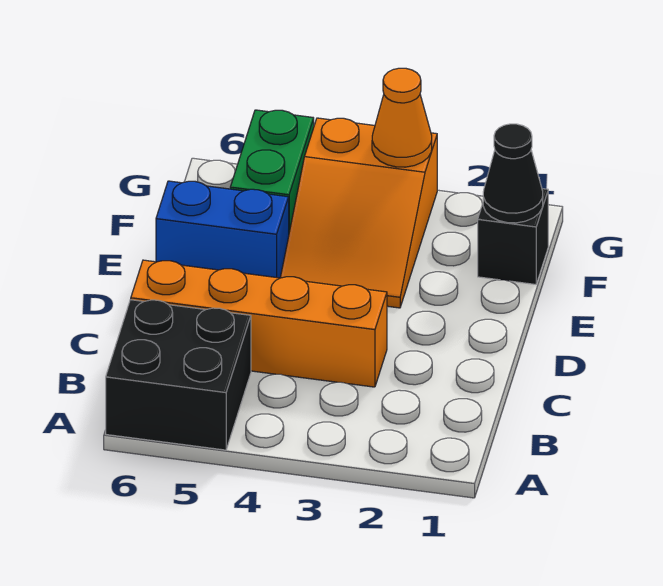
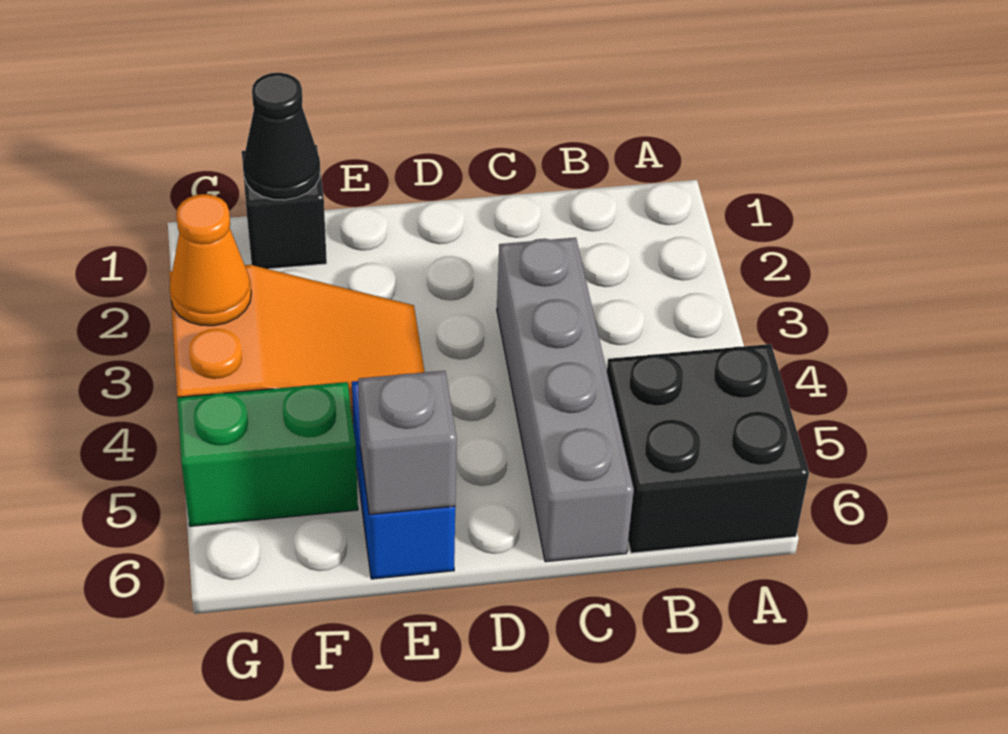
orange brick C3:C6 level 1 -> grey brick C3:C6 level 1
none -> grey brick E6 level 2

